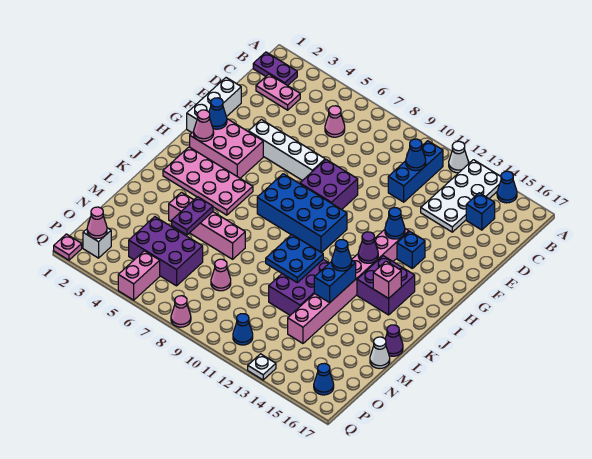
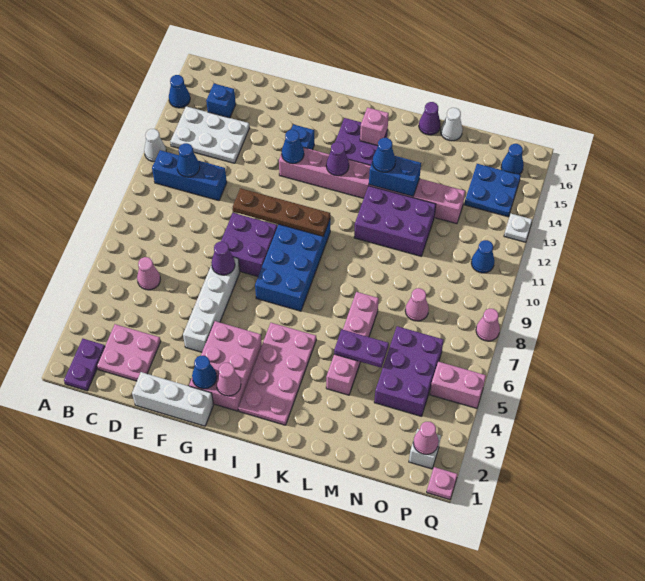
white plate A13:D14 level 1 -> white plate B13:D14 level 1
pink plate C2:C3 level 1 -> pink plate C2:D3 level 1
none -> purple cone F7 level 2
none -> brown plate F10:I10 level 2
blue plate K10:L11 level 2 -> blue plate O14:P15 level 1

